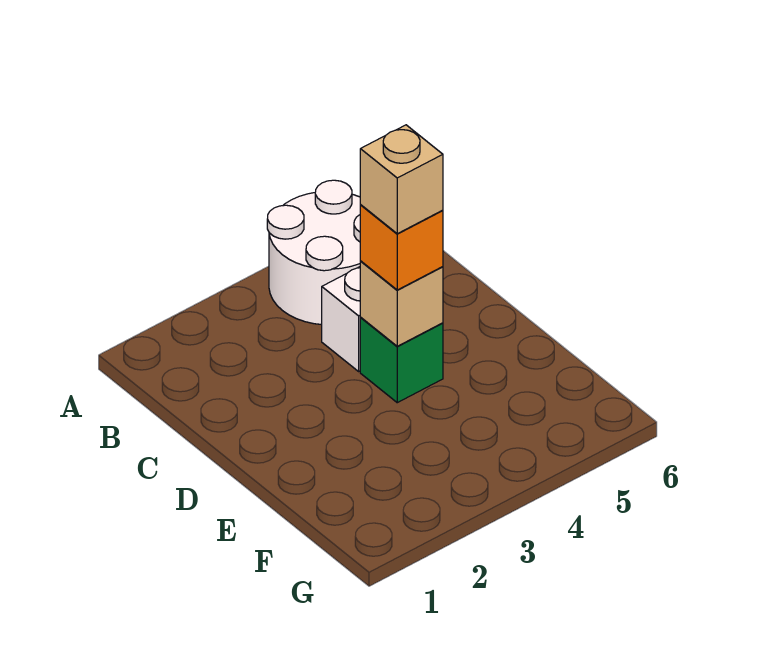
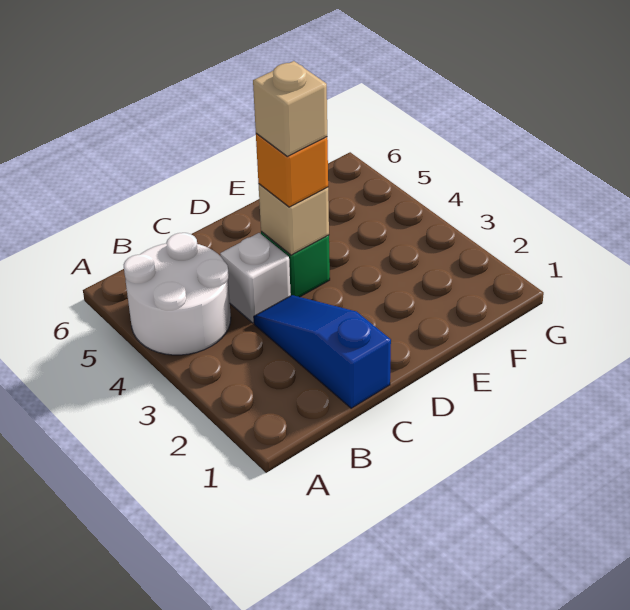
none -> blue slope C1:C3 level 1 top 1

